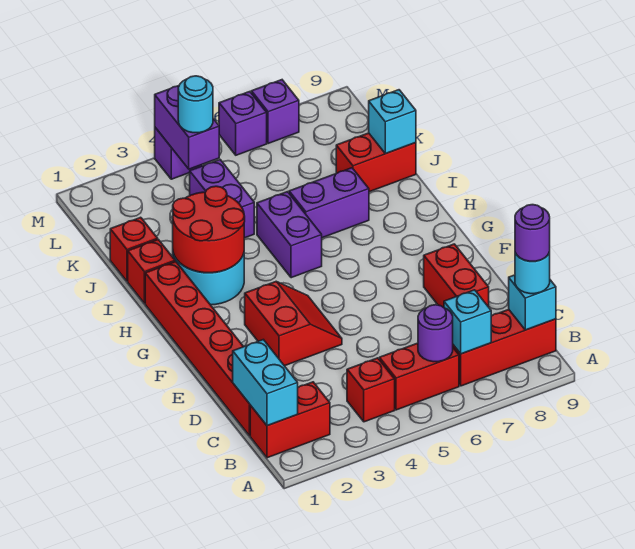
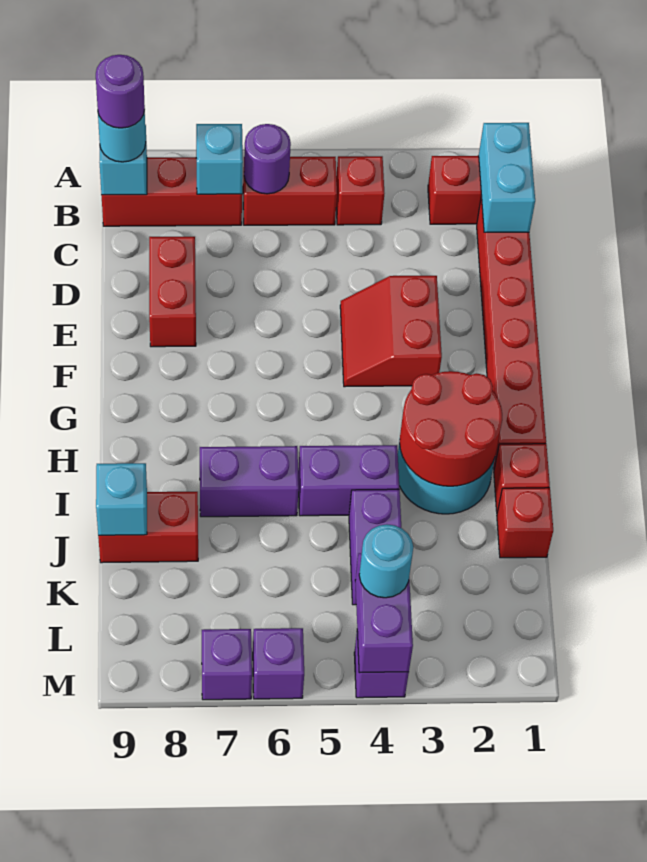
purple brick H5:I5 level 1 -> purple brick I4:I5 level 1

